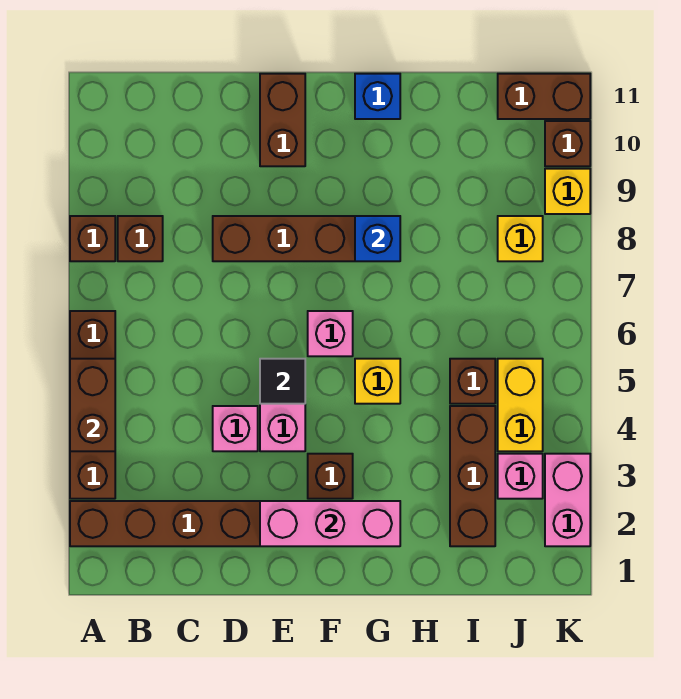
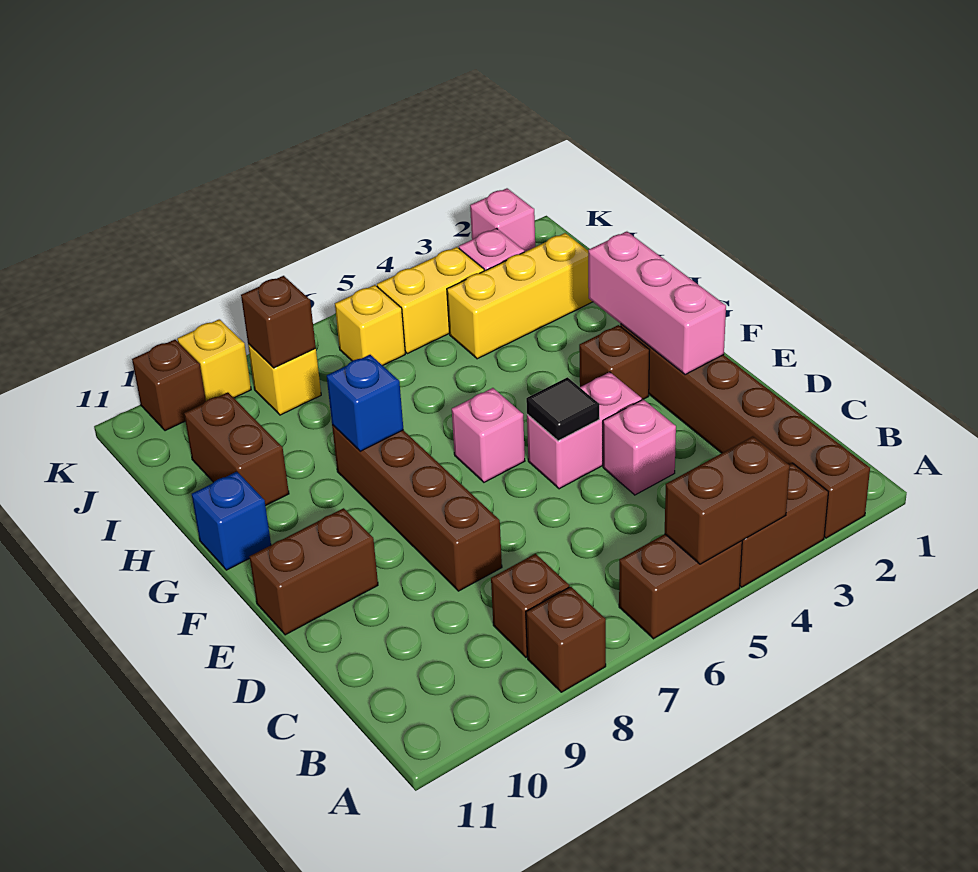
yellow brick G5 level 1 -> yellow brick J6 level 1
brown brick I2:I4 level 1 -> yellow brick I2:I4 level 1
brown brick I5 level 1 -> brown brick J8 level 2
brown brick J11:K11 level 1 -> brown brick H10:I10 level 1
pink brick K2:K3 level 1 -> pink brick K2 level 1

